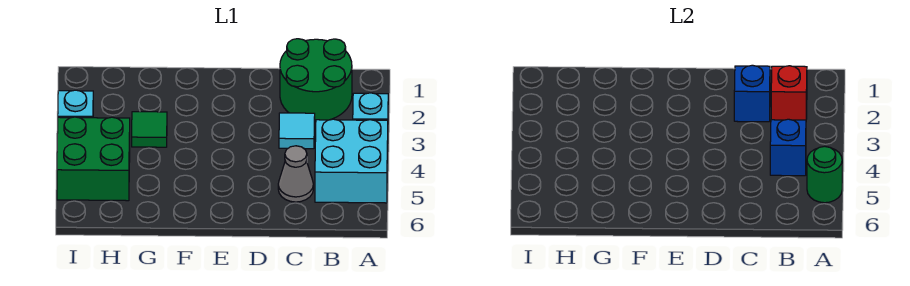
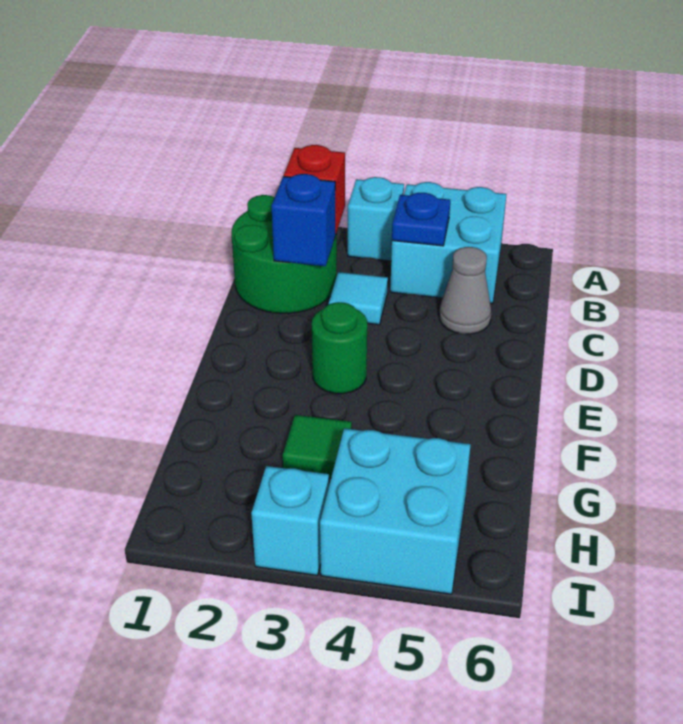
green round brick A5 level 2 -> green round brick E3 level 1
blue brick B4 level 2 -> blue plate B4 level 2
green brick H4:I5 level 1 -> cyan brick H4:I5 level 1

